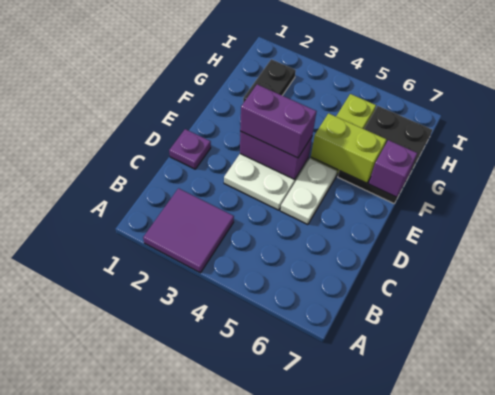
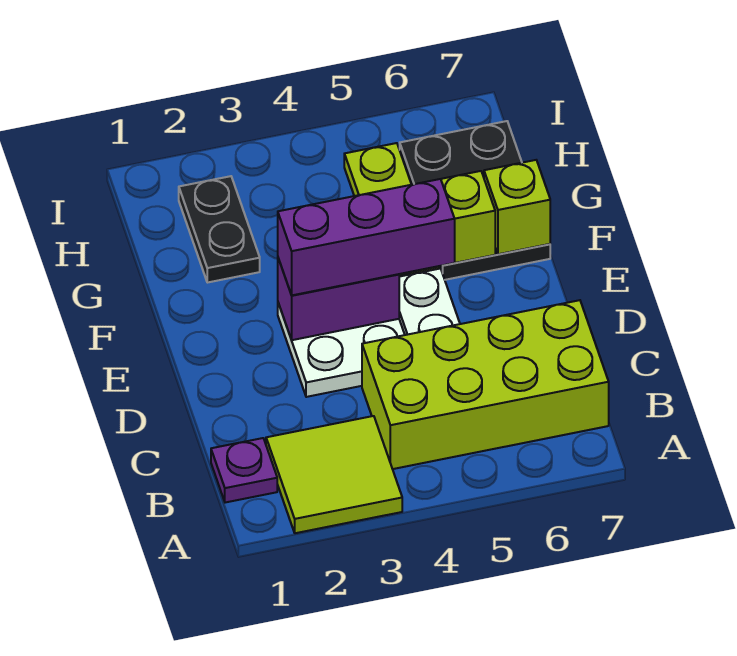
purple tile A2:B3 level 1 -> lime tile A2:B3 level 1
none -> lime brick B4:C7 level 1
purple plate D1 level 1 -> purple plate B1 level 1
purple brick E3:E4 level 3 -> purple brick E3:E5 level 3
purple brick F7 level 2 -> lime brick F7 level 2

